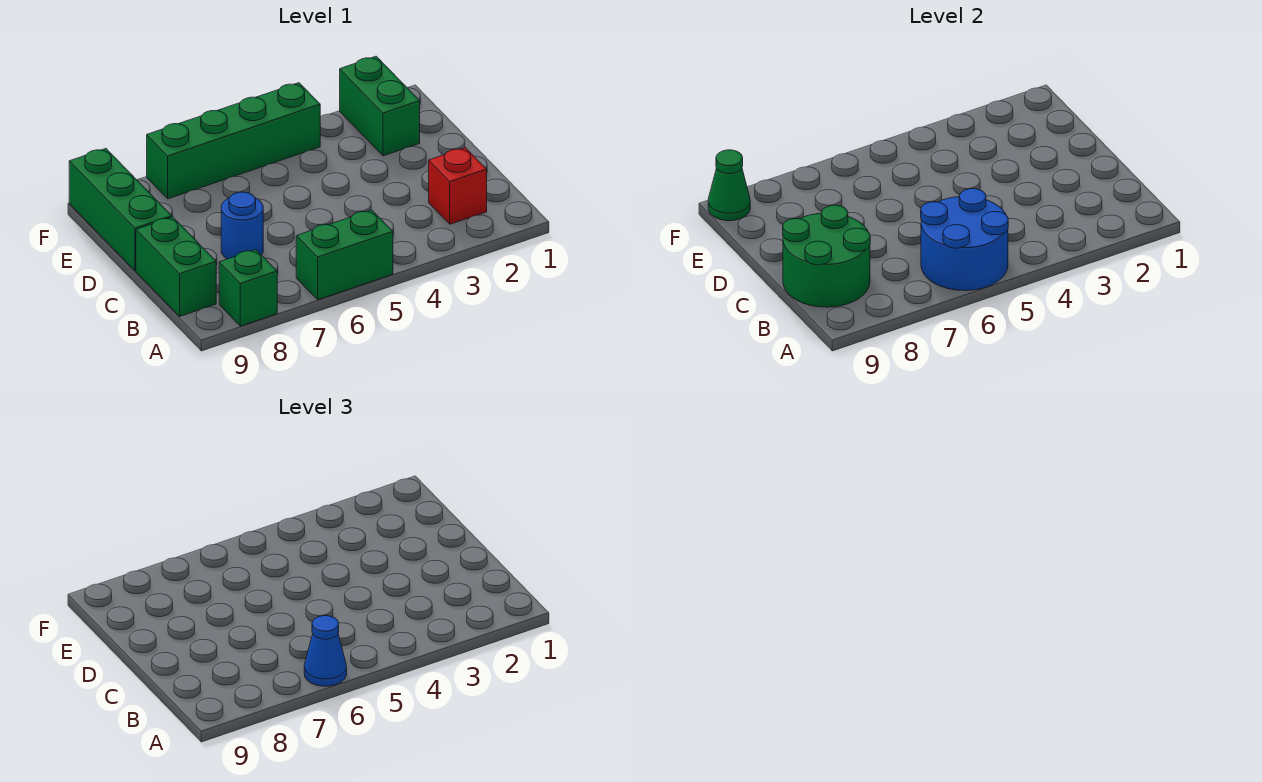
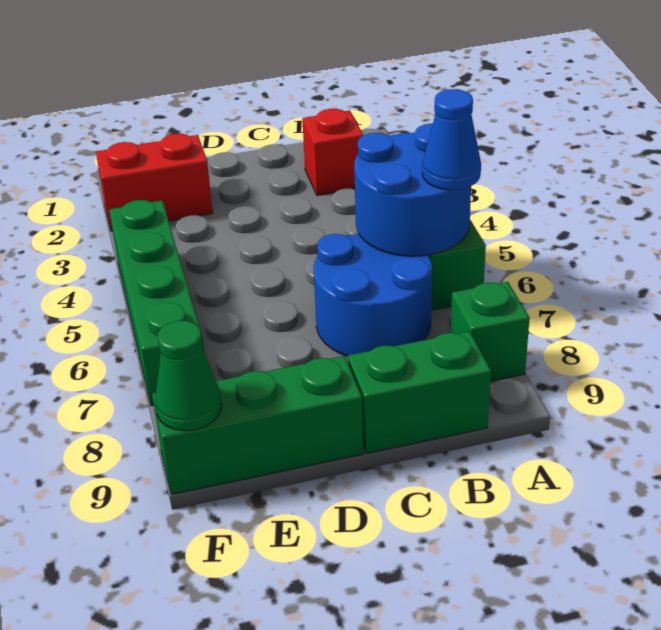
green round brick B8:C9 level 2 -> none
blue round brick C7 level 1 -> blue round brick B6:C7 level 1
green brick E2:F2 level 1 -> red brick E2:F2 level 1

